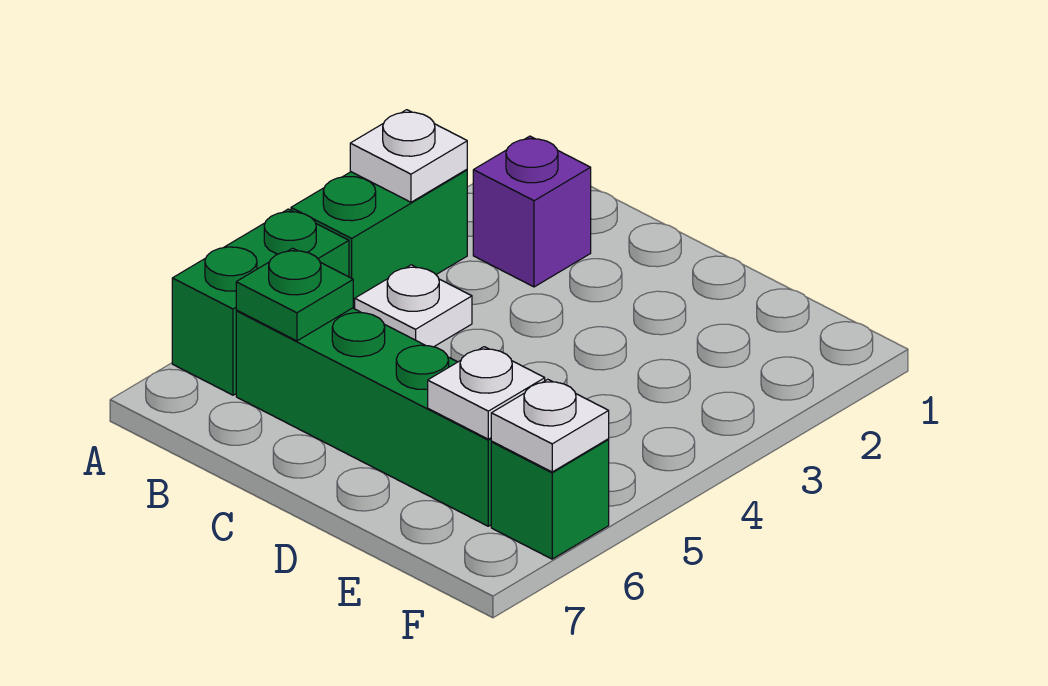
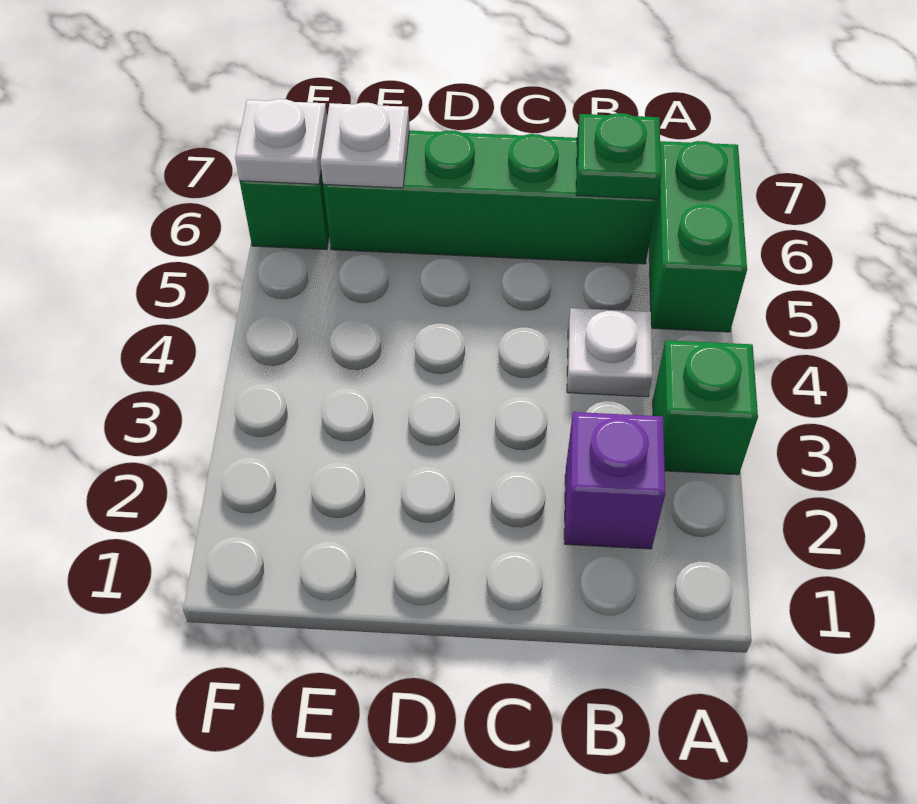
green brick A3:A4 level 1 -> green brick A3 level 1
white plate A3 level 2 -> none

